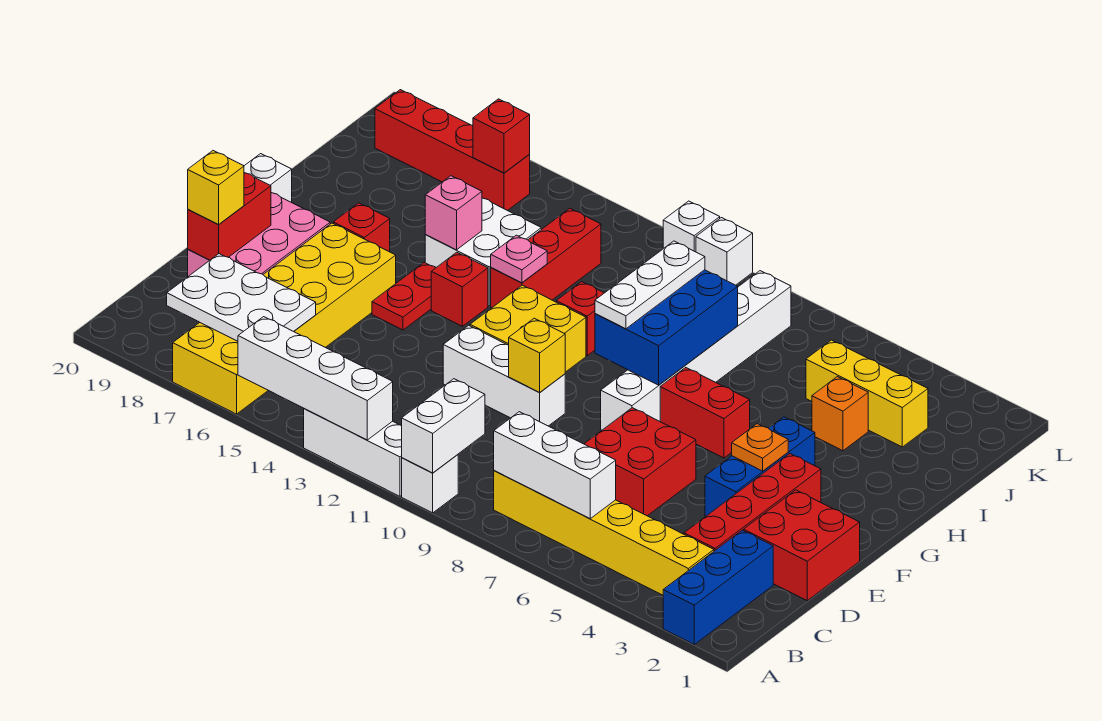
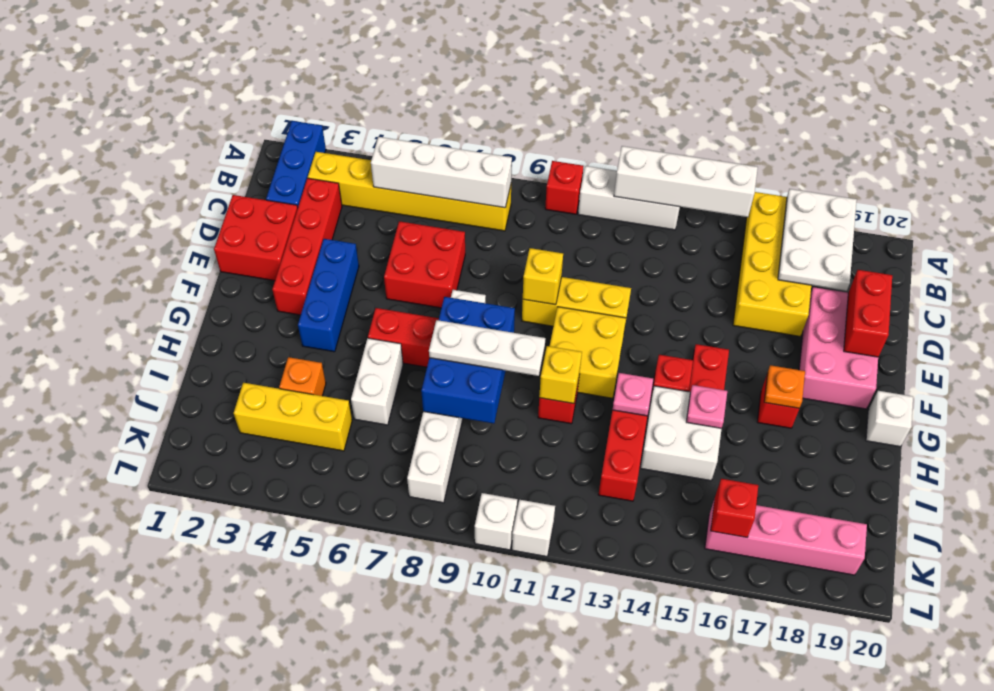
white brick A10 level 1 -> red brick A10 level 1
white brick A10:B10 level 2 -> white brick H6:I6 level 1
yellow brick A16:F17 level 1 -> yellow brick A16:D17 level 1
white brick B6:B8 level 2 -> white brick B5:B8 level 2
white plate B16:C18 level 2 -> white plate A17:C18 level 2
yellow brick D19 level 3 -> yellow brick H11 level 2
white brick E10:E12 level 1 -> yellow brick E10:E12 level 1
orange plate F4 level 2 -> orange plate G17 level 2
white plate G9:I9 level 3 -> white plate H8:H10 level 3
pink brick H15 level 2 -> pink plate H15 level 2
red brick K16:K19 level 1 -> pink brick K16:K19 level 1

